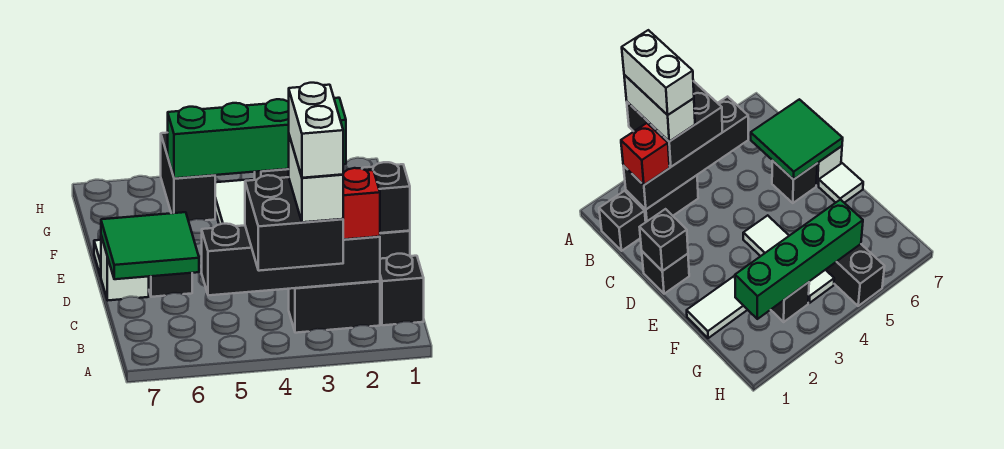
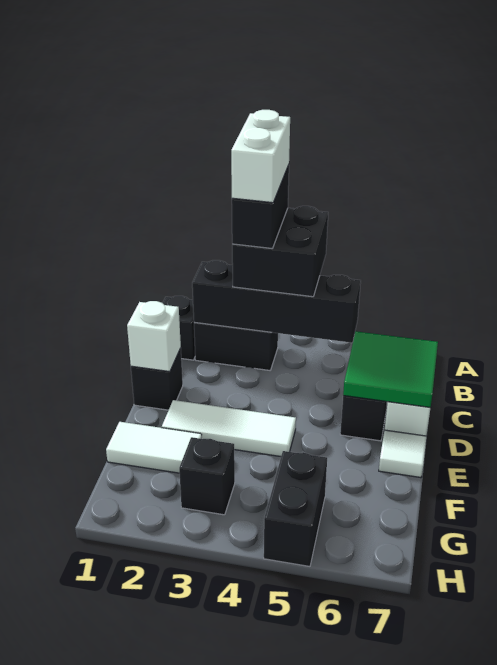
white brick A3:B3 level 4 -> black brick A3:B3 level 4
red brick B2 level 3 -> none
black brick D1 level 2 -> white brick D1 level 2
white tile E4:G4 level 1 -> white tile E2:E4 level 1
green brick G2:G5 level 2 -> none

